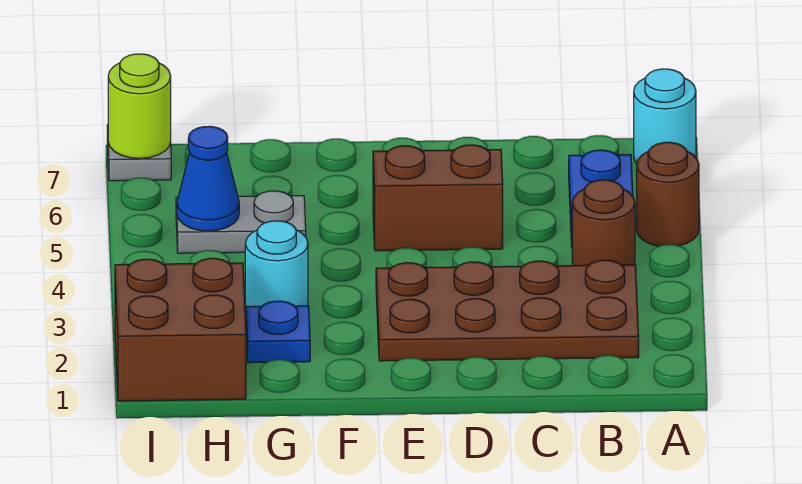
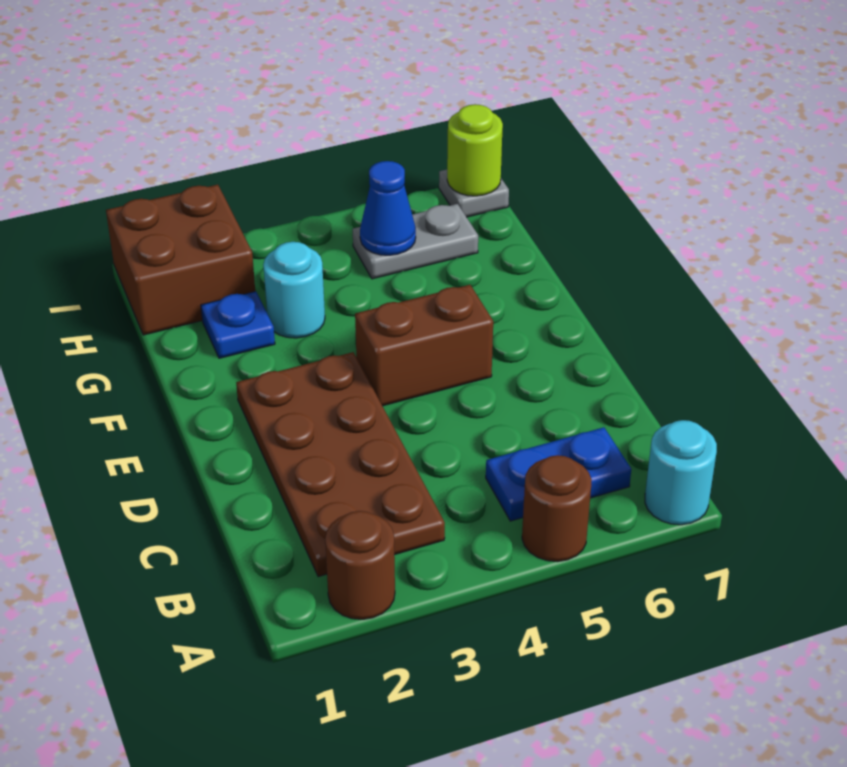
brown round brick B4 level 1 -> brown round brick A2 level 1
brown brick D5:E5 level 1 -> brown brick E4:E5 level 1
grey plate G5:H5 level 1 -> grey plate H5:H6 level 1

